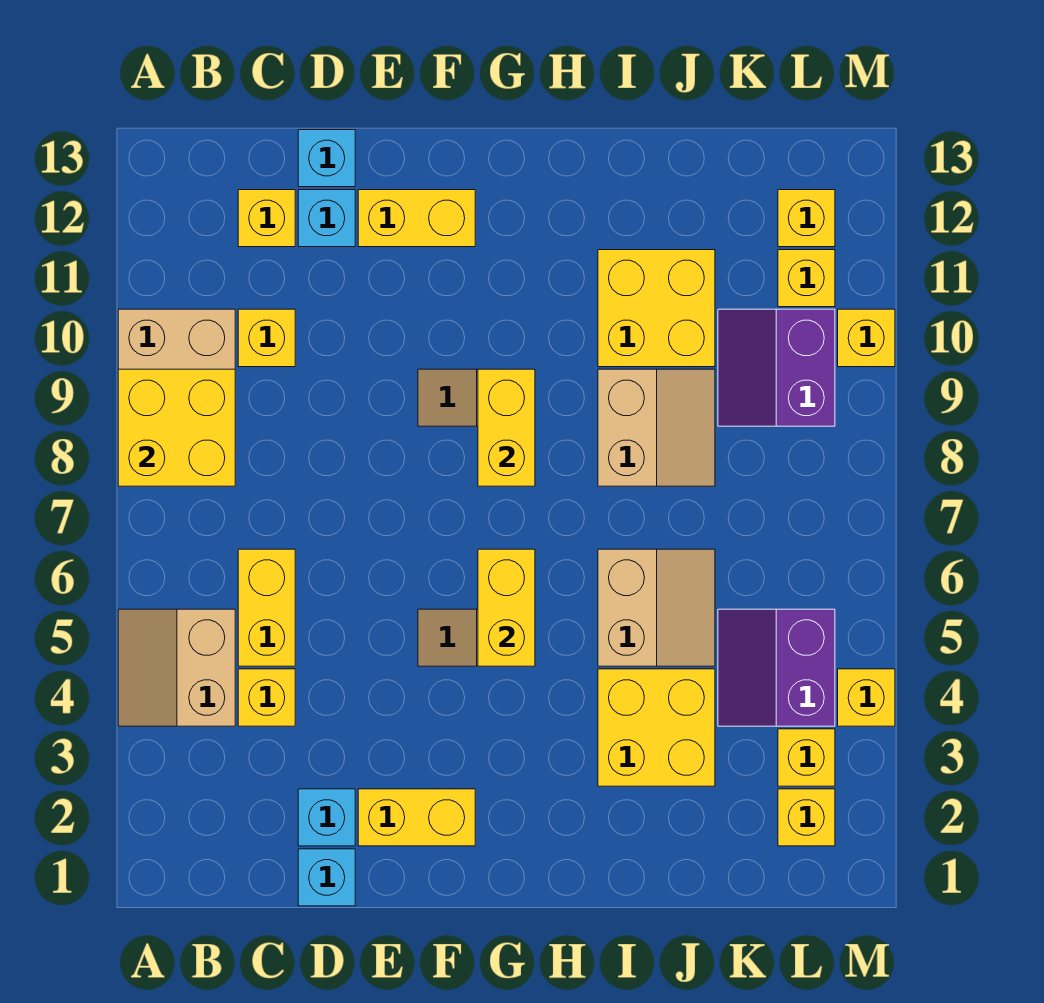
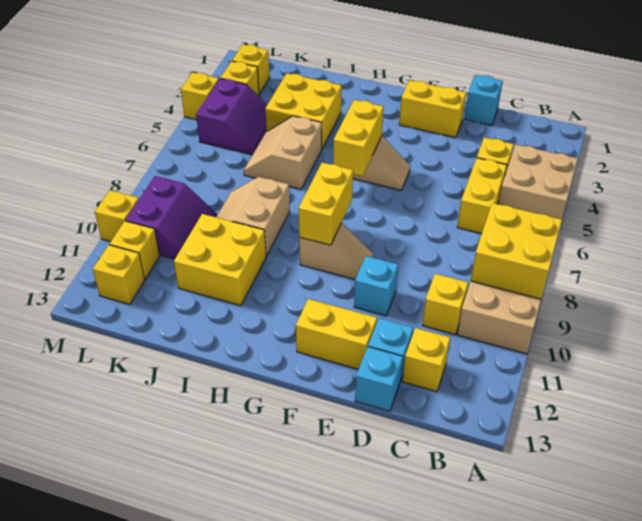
tan slope A4:B5 level 1 top B -> tan brick A4:B5 level 1
cyan brick D2 level 1 -> cyan brick E10 level 1

